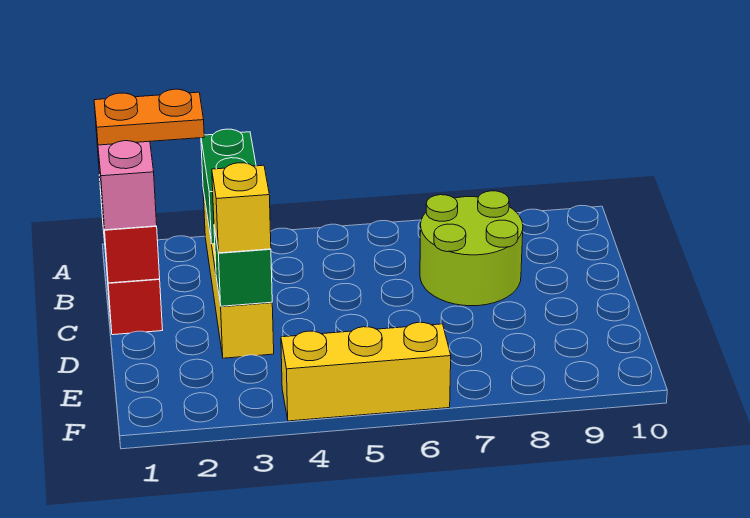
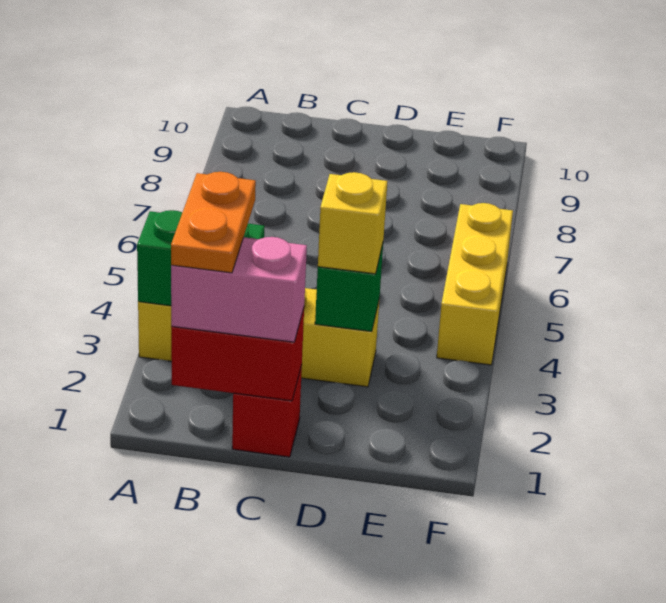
lime round brick B7:C8 level 1 -> none

